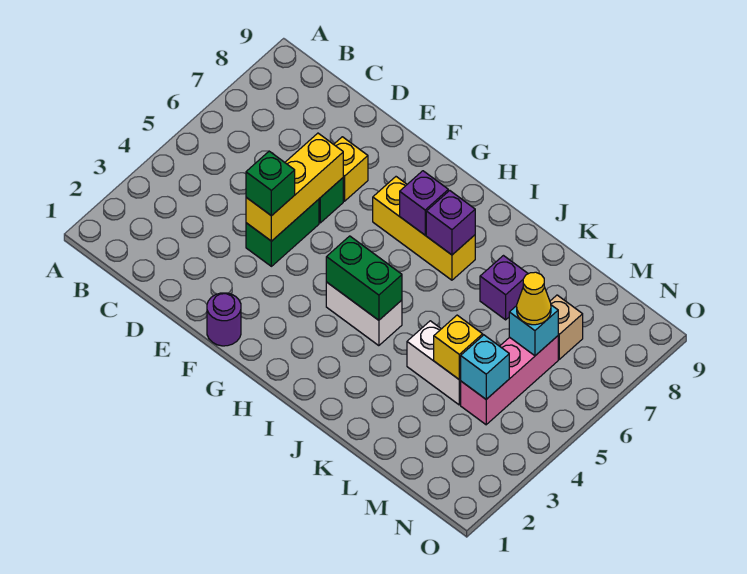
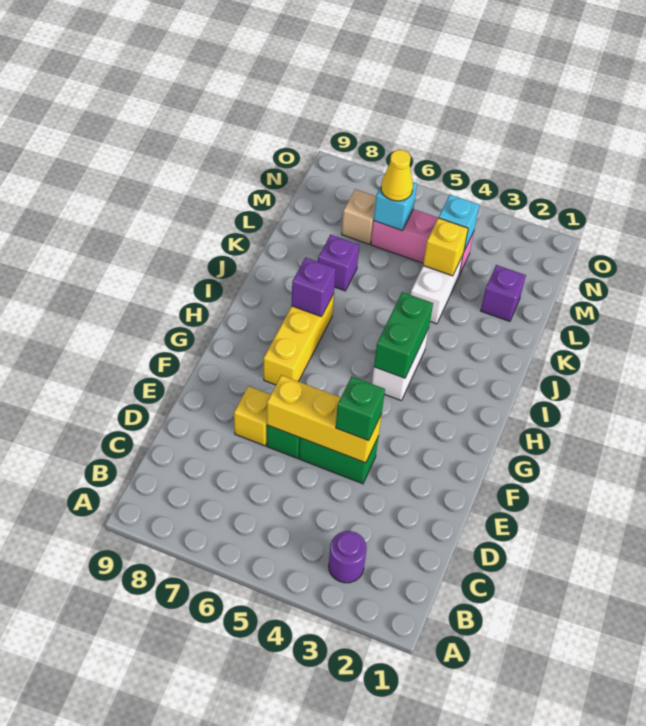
purple round brick F1 level 1 -> purple round brick B3 level 1
purple brick H7 level 2 -> purple brick L2 level 1

